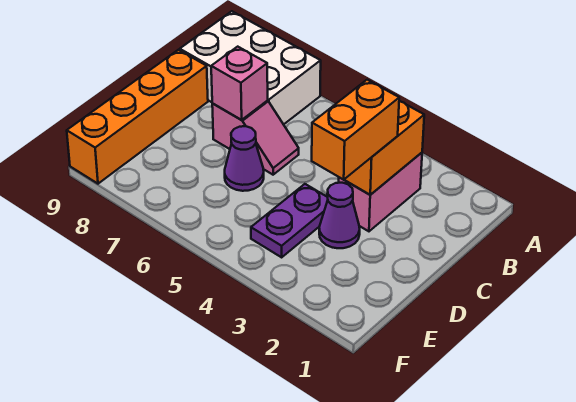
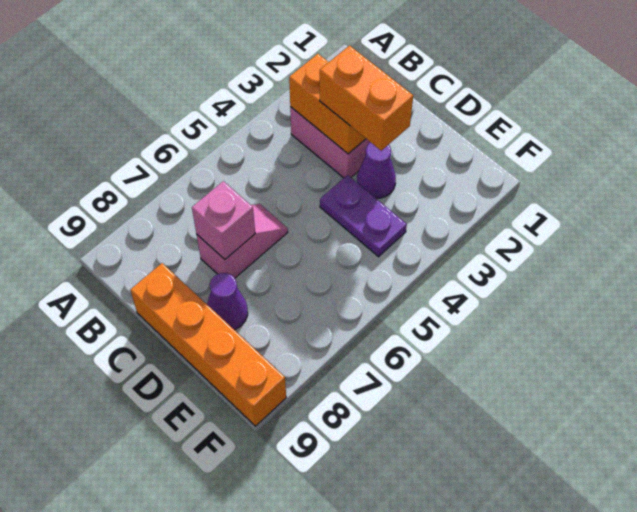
white brick A7:B9 level 1 -> none
purple cone D6 level 1 -> purple cone D8 level 1

